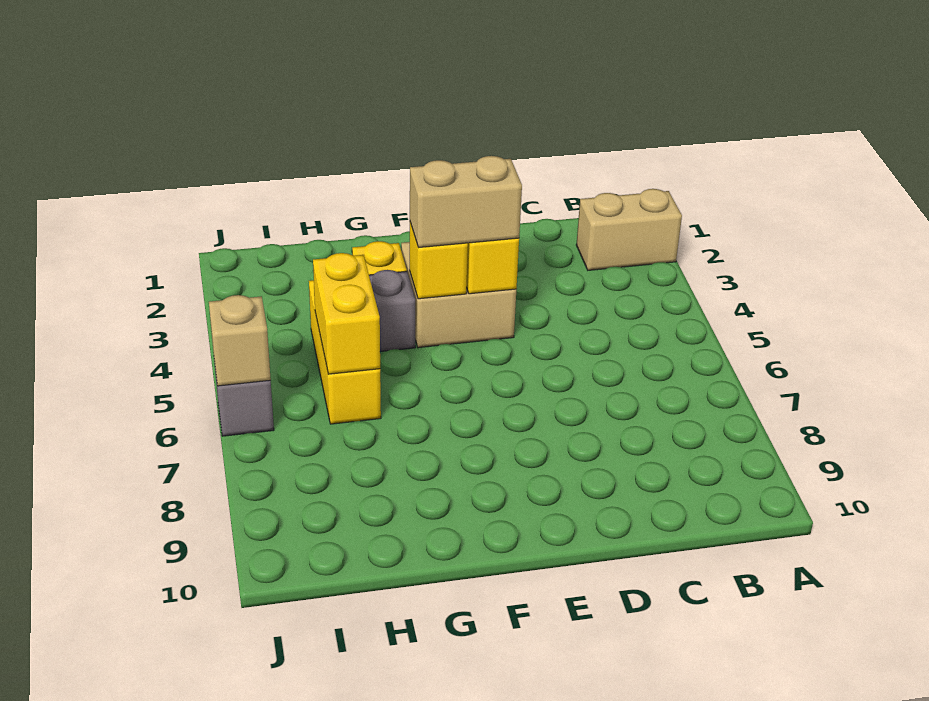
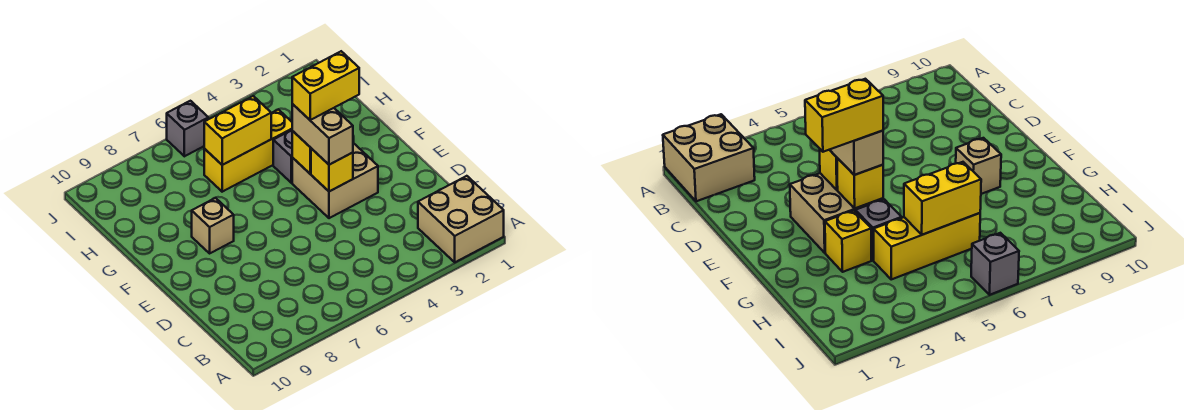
tan brick A2:B2 level 1 -> tan brick A1:B2 level 1
none -> yellow brick F3:F4 level 4
tan brick J6 level 2 -> tan brick F8 level 1

